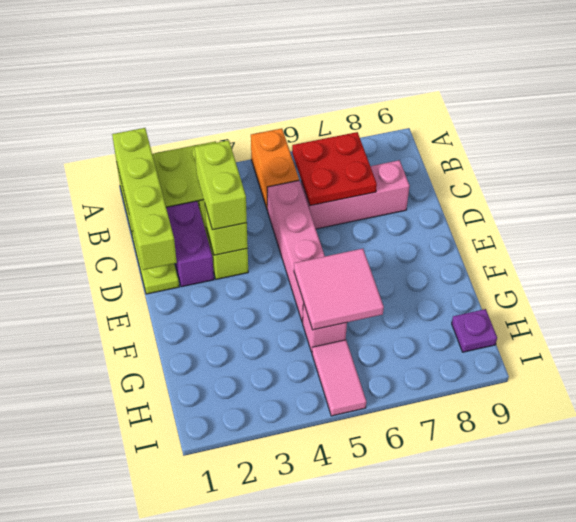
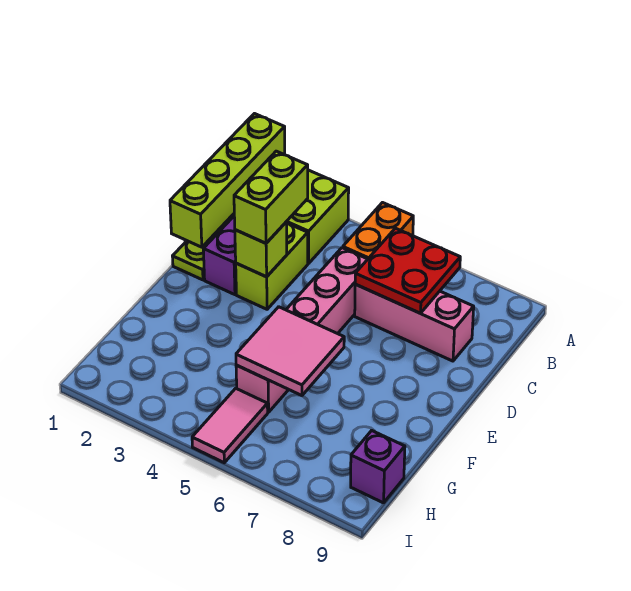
purple plate H9 level 1 -> purple brick H9 level 1

